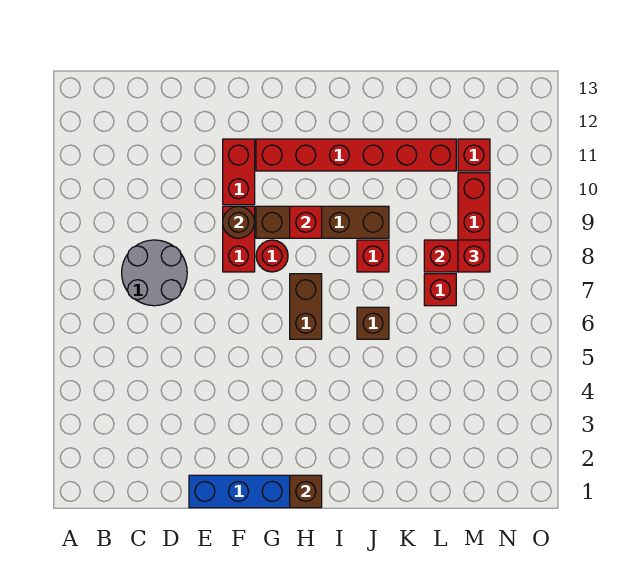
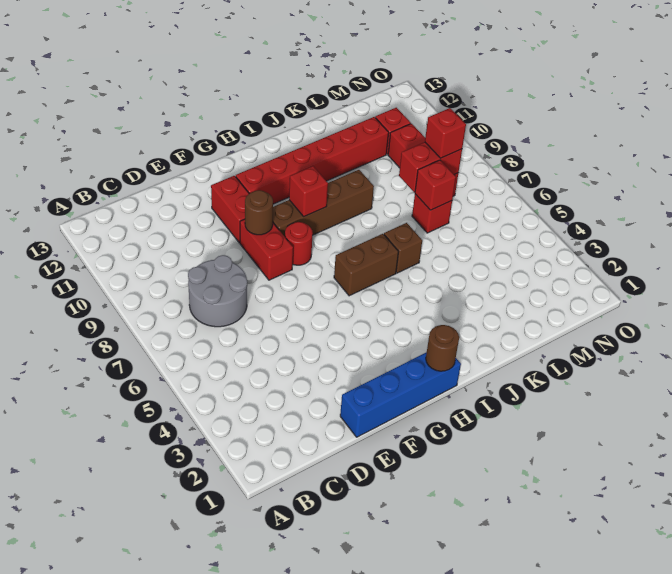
brown brick H1 level 2 -> brown round brick H1 level 2
brown brick H6:H7 level 1 -> brown brick H6:I6 level 1
red brick J8 level 1 -> red brick L7 level 2

